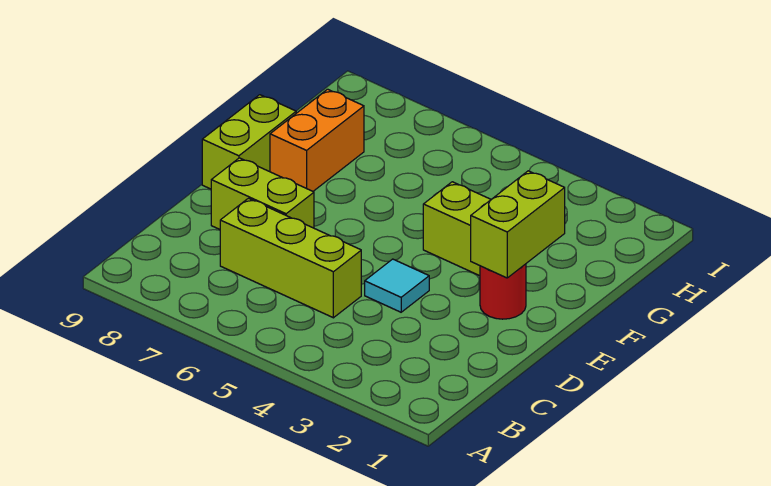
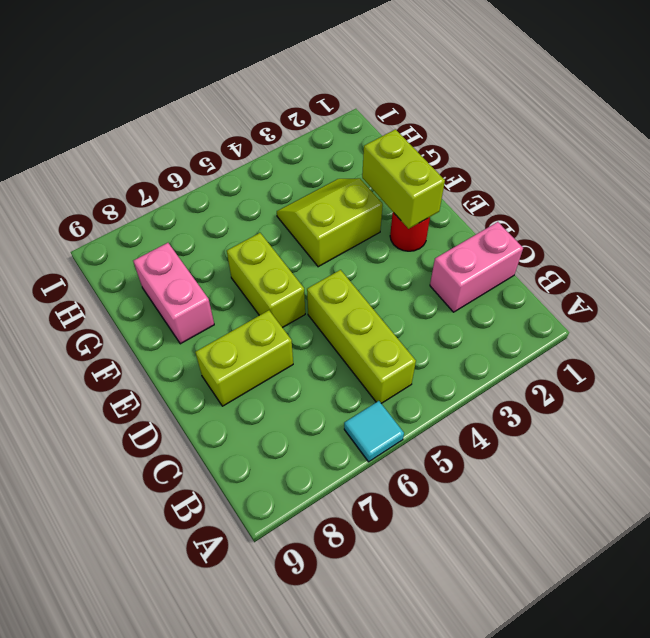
none -> pink brick C1:C2 level 1
lime brick C5:C7 level 1 -> lime brick B5:D5 level 1
cyan tile D4 level 1 -> cyan tile A6 level 1
lime brick E9:F9 level 1 -> lime brick E6:F6 level 1
orange brick F8:G8 level 1 -> pink brick F8:G8 level 1

